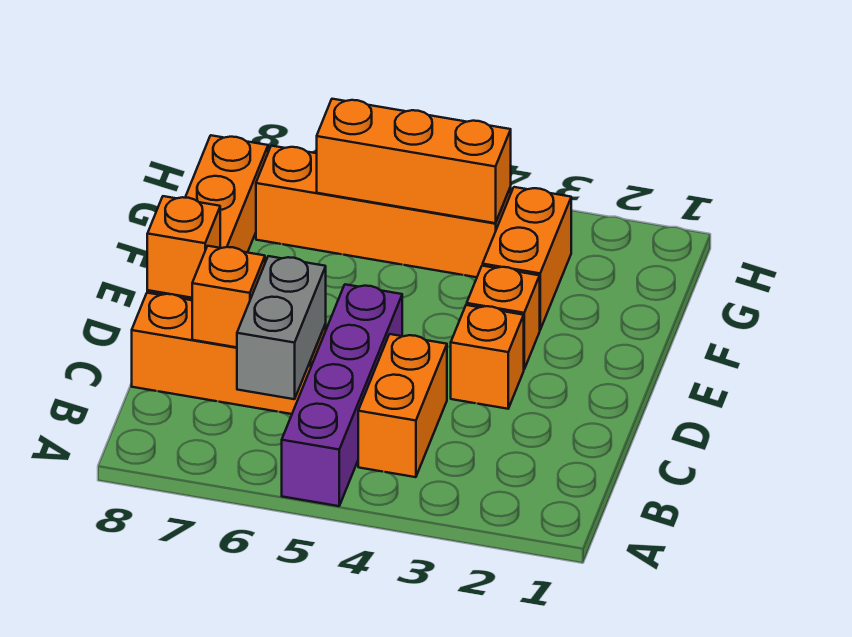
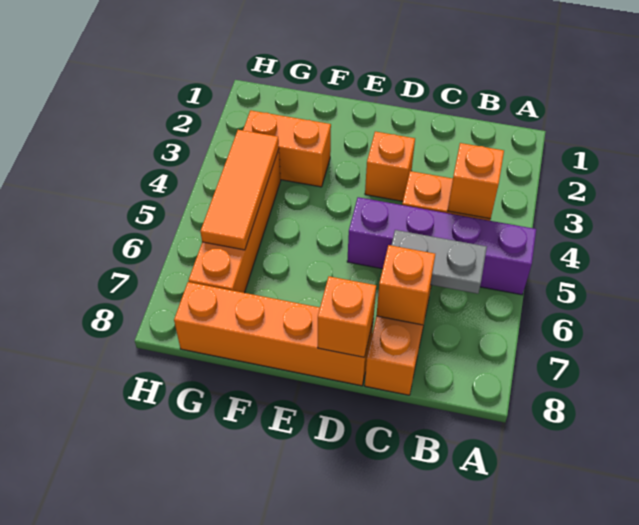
grey brick B6:C6 level 2 -> grey plate B6:C6 level 2
orange brick E3 level 1 -> orange brick B4 level 2
orange brick G4:G6 level 2 -> orange tile G4:G6 level 2

